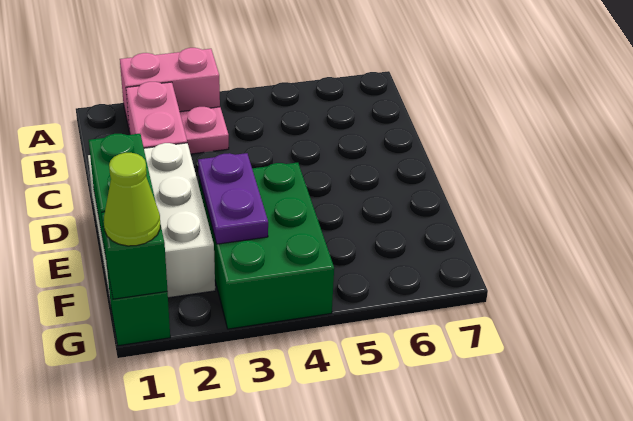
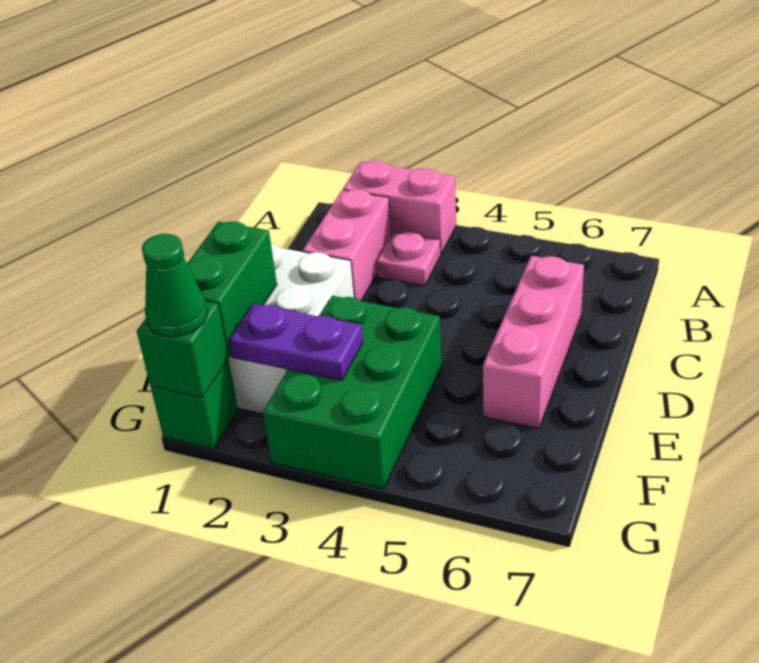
none -> pink brick C6:E6 level 1
purple plate E3:F3 level 2 -> purple plate F2:F3 level 2
lime cone G1 level 3 -> green cone G1 level 3

